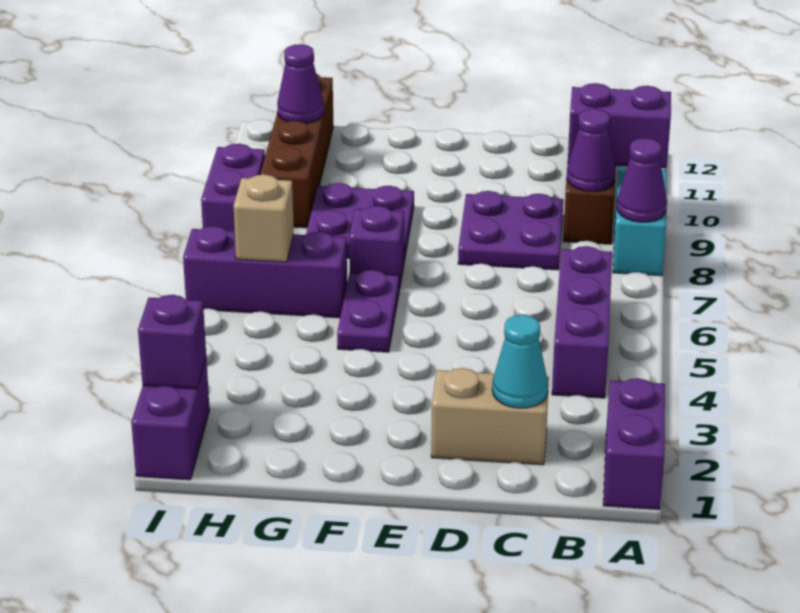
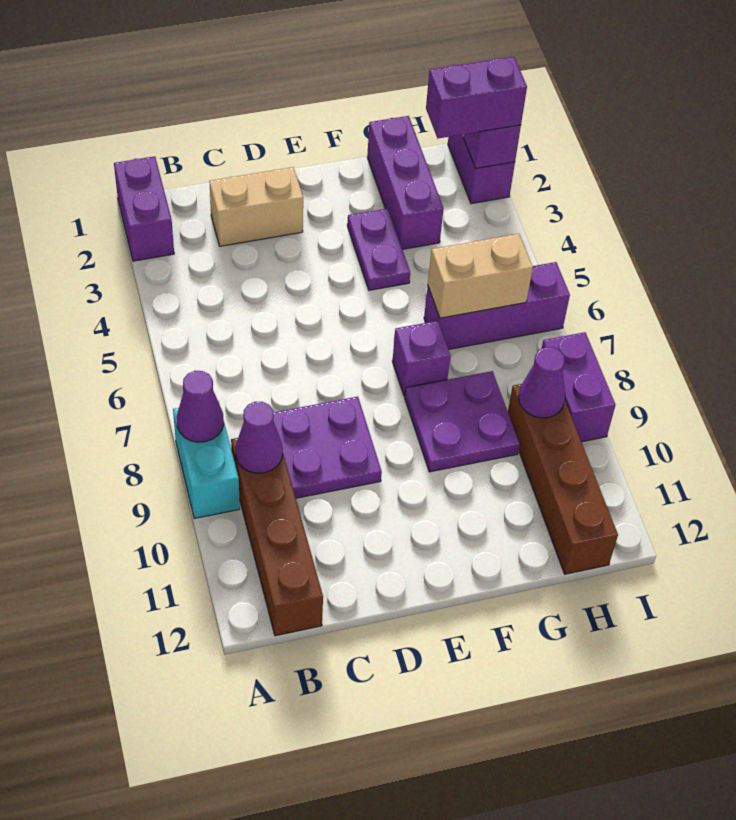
purple brick A10:B10 level 2 -> purple brick H2:I2 level 3
purple brick B4:B6 level 1 -> purple brick G1:G3 level 1
cyan cone C2 level 2 -> none
purple plate F5:F6 level 1 -> purple plate F3:F4 level 1
tan brick H6 level 2 -> tan brick G6:H6 level 2
purple cone H11 level 2 -> purple cone H9 level 2

